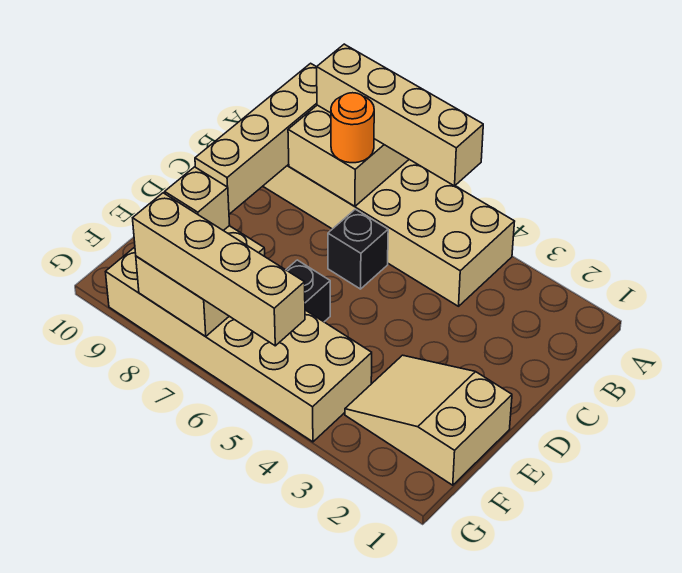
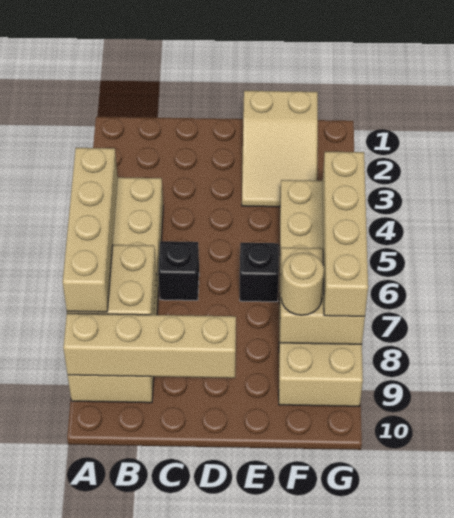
orange round brick B7 level 3 -> none
tan brick F8 level 3 -> tan round brick F8 level 3

